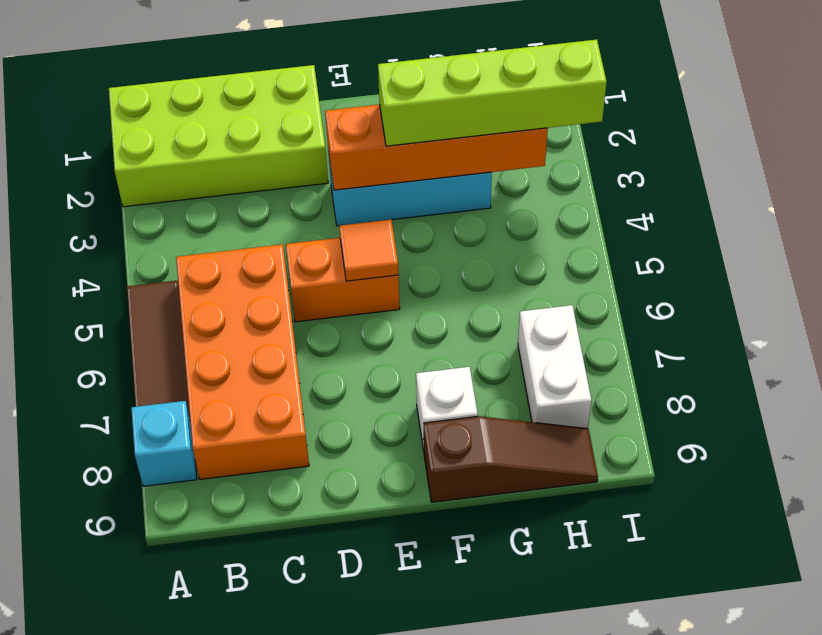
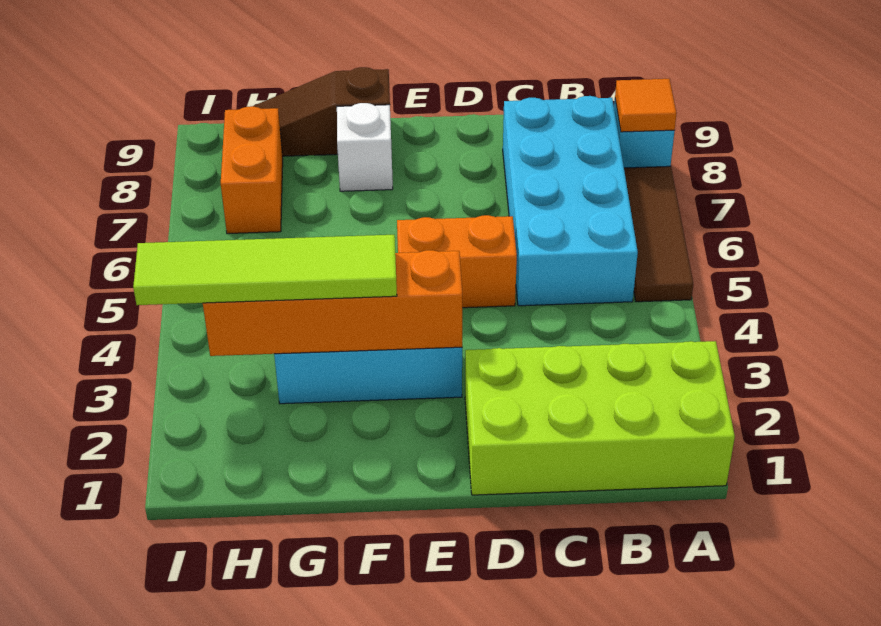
orange brick B5:C8 level 1 -> cyan brick B5:C8 level 1
orange tile E5 level 2 -> orange tile A8 level 2
lime brick F3:I3 level 3 -> lime tile F3:I3 level 3
white brick H7:H8 level 1 -> orange brick H7:H8 level 1

